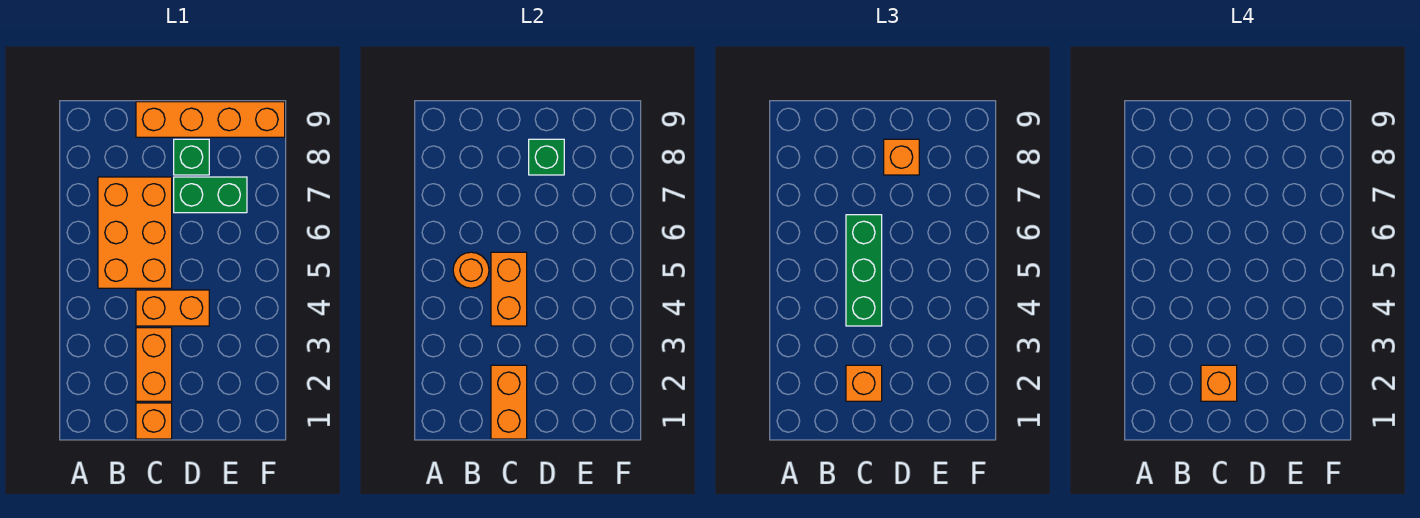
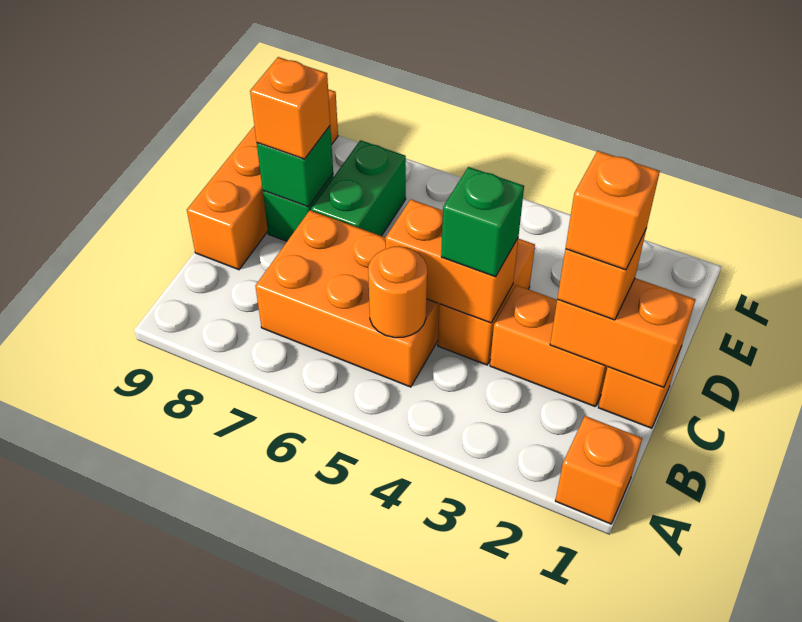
none -> orange brick A1 level 1
green brick C4:C6 level 3 -> green brick C4 level 3

